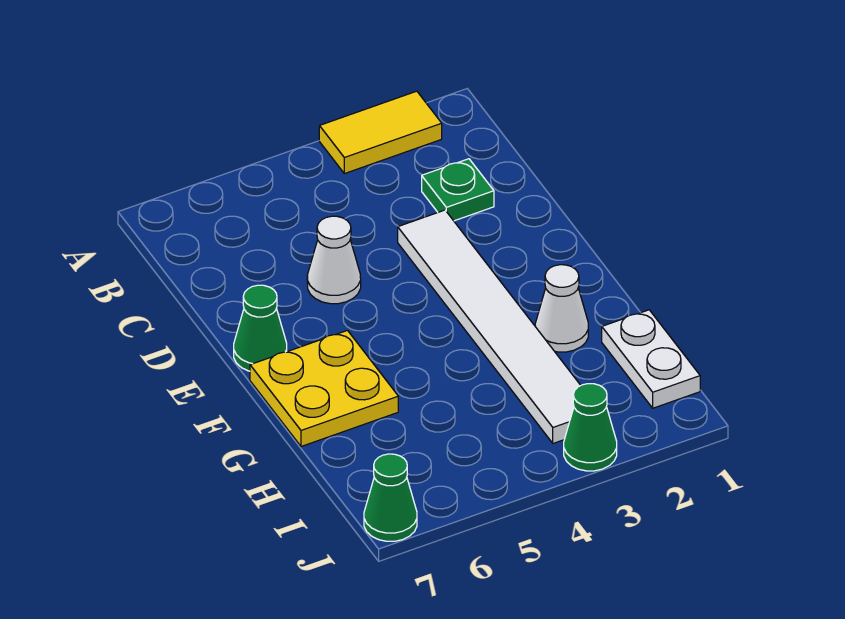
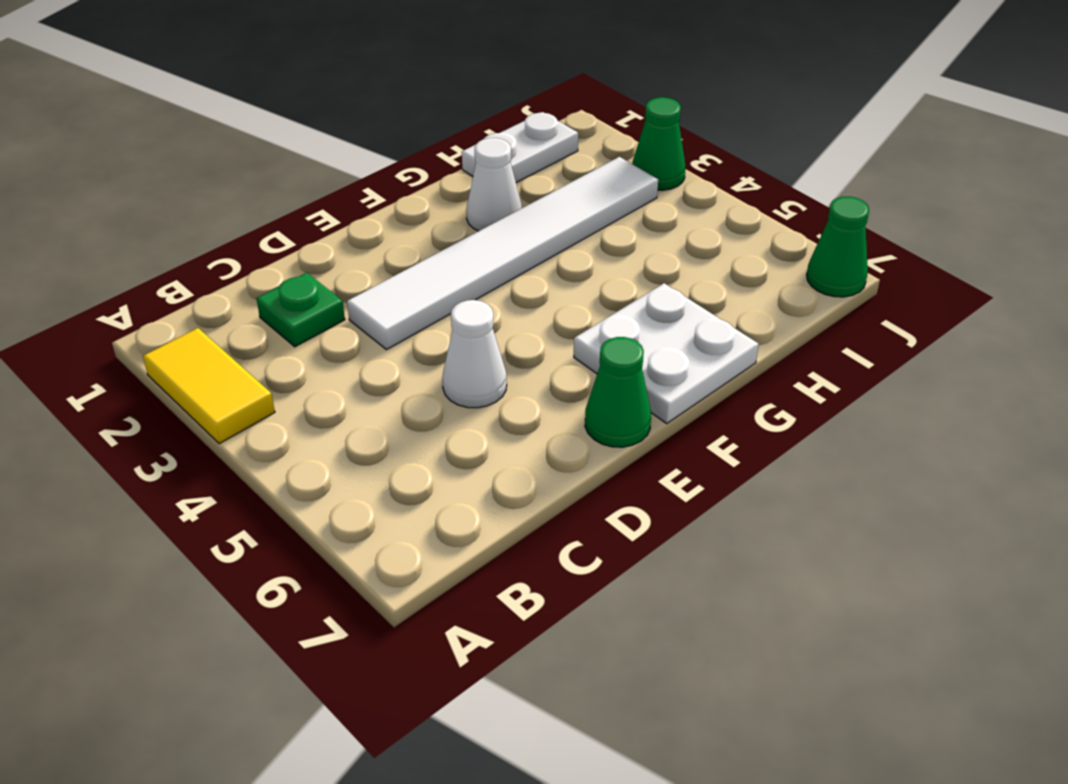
yellow plate F6:G7 level 1 -> white plate F6:G7 level 1

